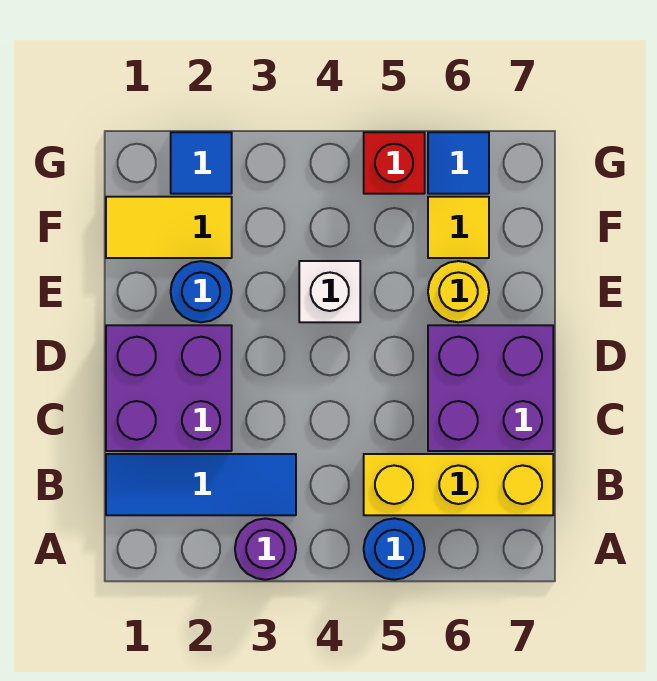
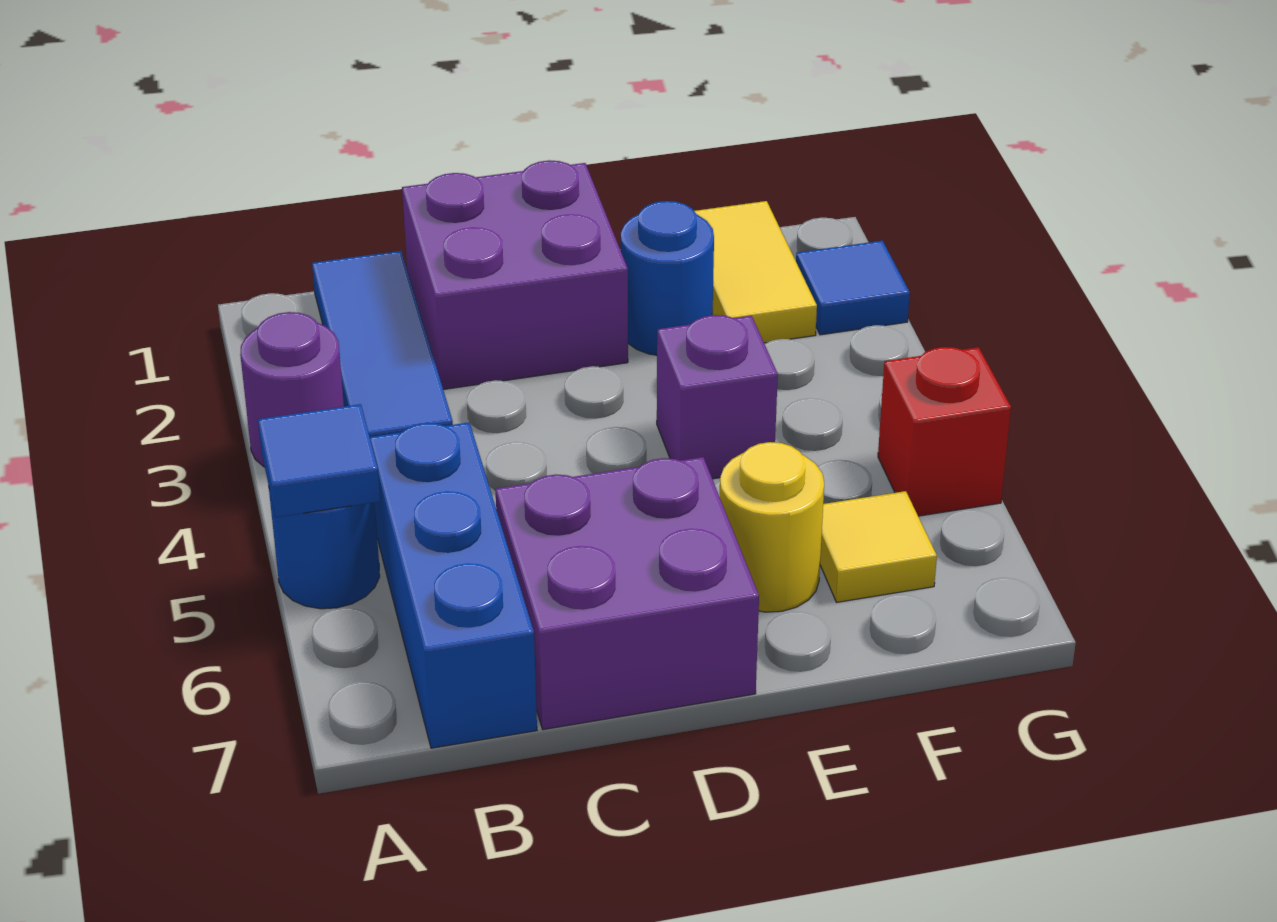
yellow brick B5:B7 level 1 -> blue brick B5:B7 level 1
white brick E4 level 1 -> purple brick E4 level 1
blue tile G6 level 1 -> blue tile A5 level 2

